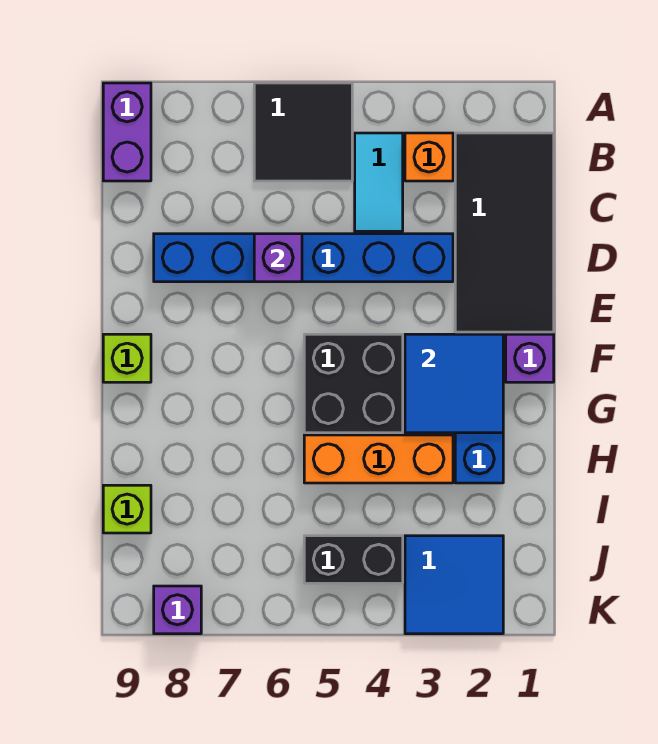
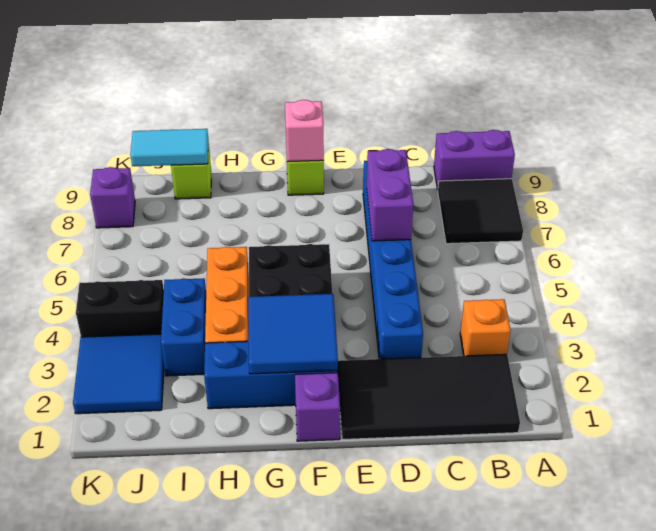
black tile A5:B6 level 1 -> black tile A7:B8 level 1
cyan tile B4:C4 level 1 -> cyan tile I9:J9 level 2
purple brick D6 level 2 -> purple brick D6:D7 level 2
none -> pink brick F9 level 2
none -> blue brick I3:I4 level 1
black brick J4:J5 level 1 -> black brick J4:K4 level 1

